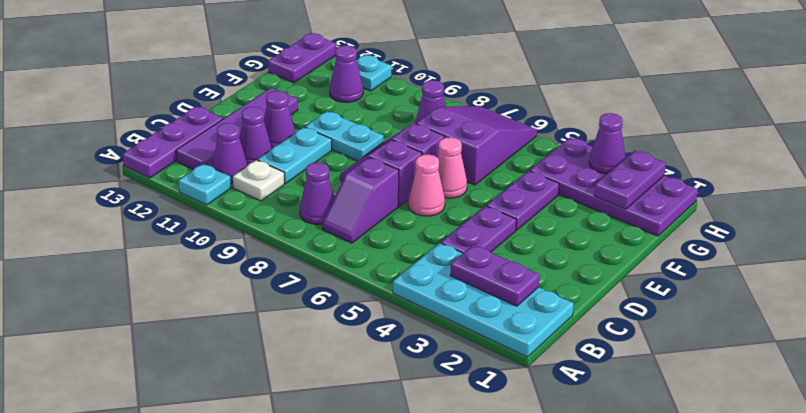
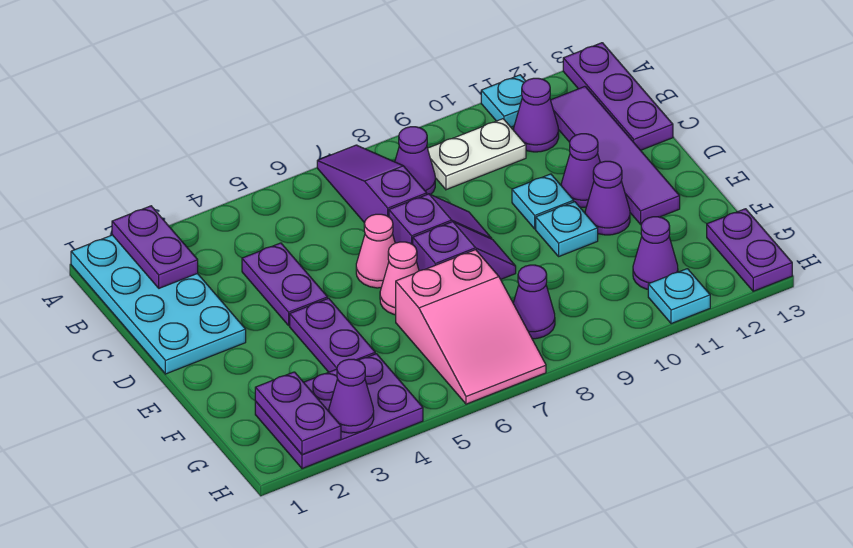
cyan plate A1:B4 level 1 -> cyan plate A1:D2 level 1
purple plate B2:B3 level 2 -> purple plate A2:B2 level 2
purple slope B7:C7 level 1 top C -> purple slope A7:C7 level 1 top C
white plate B10 level 1 -> white plate B9:B10 level 1
cyan plate C10:D10 level 1 -> cyan plate D10 level 1
purple cone C11 level 1 -> purple cone E11 level 1
cyan plate E9:E10 level 1 -> cyan plate E10 level 1
purple slope F6:H7 level 1 top F -> pink slope F6:H7 level 1 top F
purple plate G1:H4 level 1 -> purple plate G2:H4 level 1

